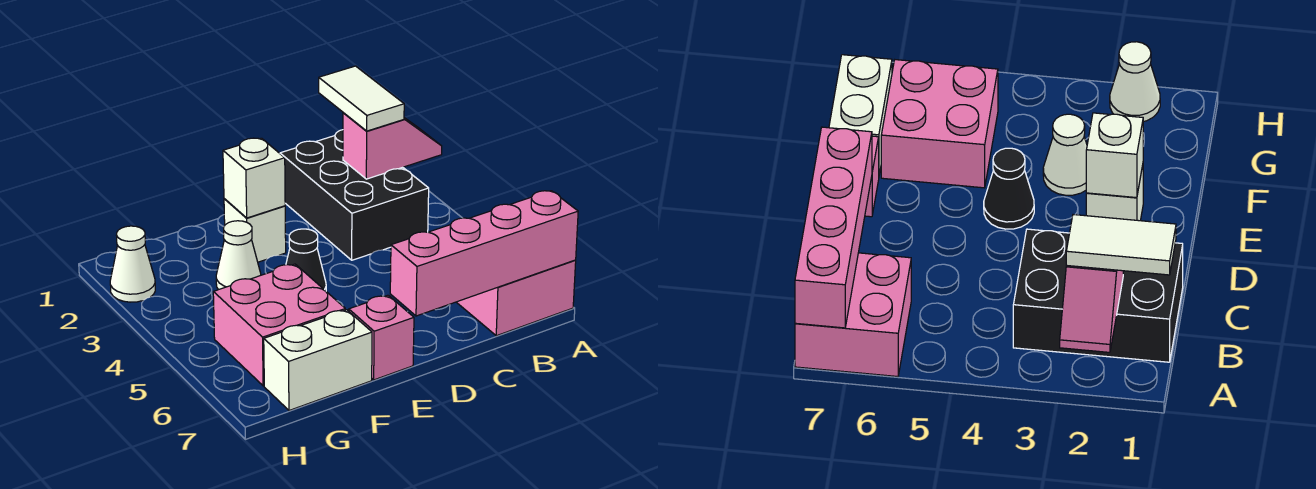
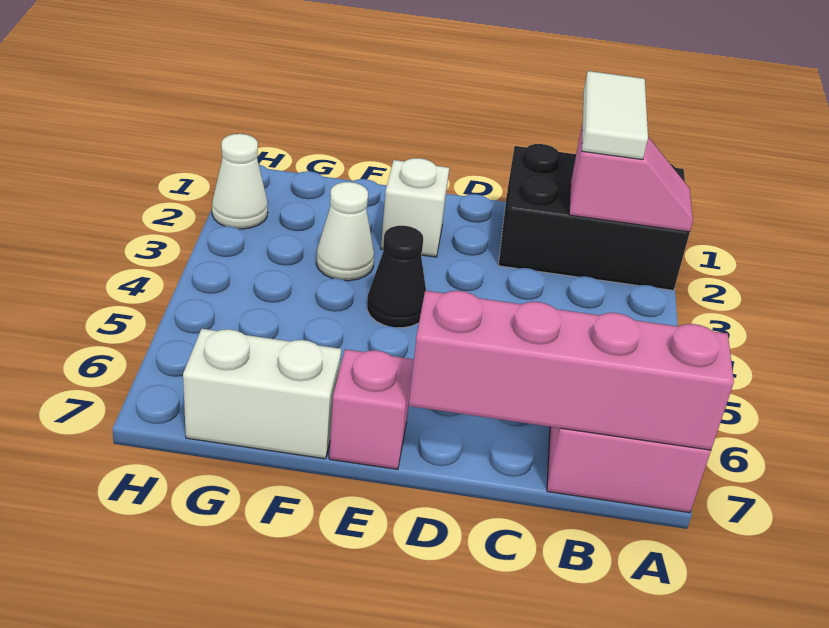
black brick B1:C3 level 1 -> black brick A1:C2 level 1
white brick E2 level 2 -> none
pink brick F5:G6 level 1 -> none

